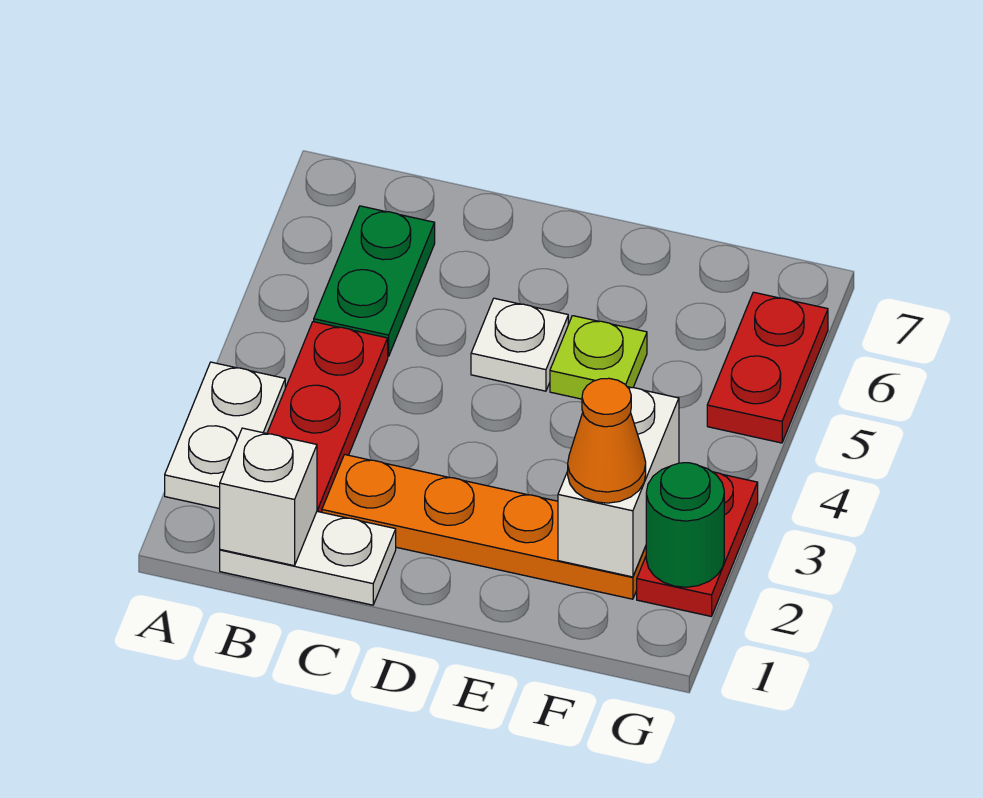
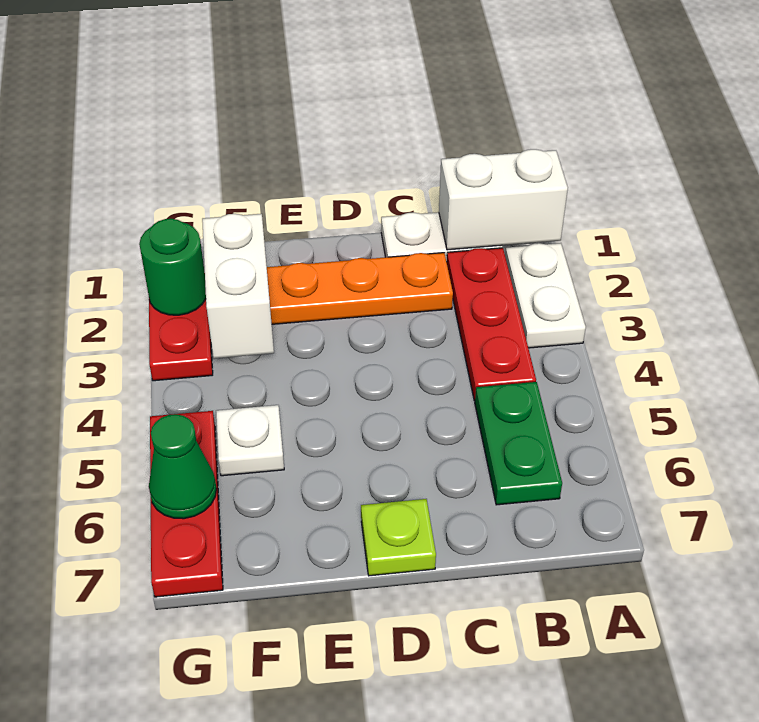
white brick B1 level 2 -> white brick A1:B1 level 2
white plate D5 level 1 -> white plate F5 level 1
lime plate E5 level 1 -> lime plate D7 level 1
orange cone F2 level 3 -> none
red plate G5:G6 level 1 -> red plate G5:G7 level 1
none -> green cone G6 level 2

